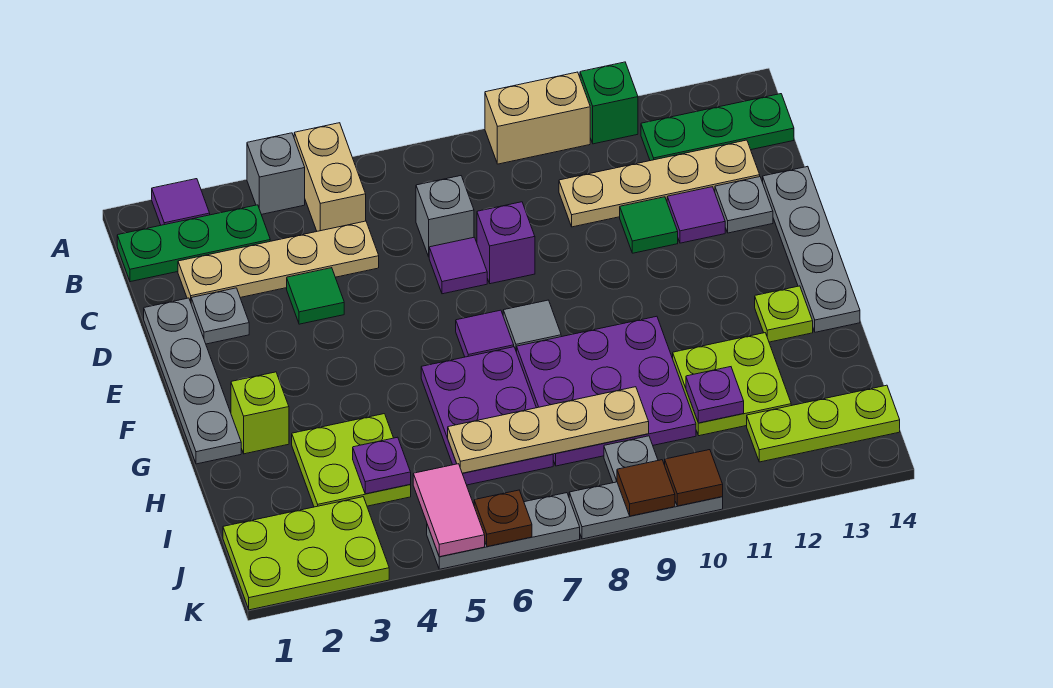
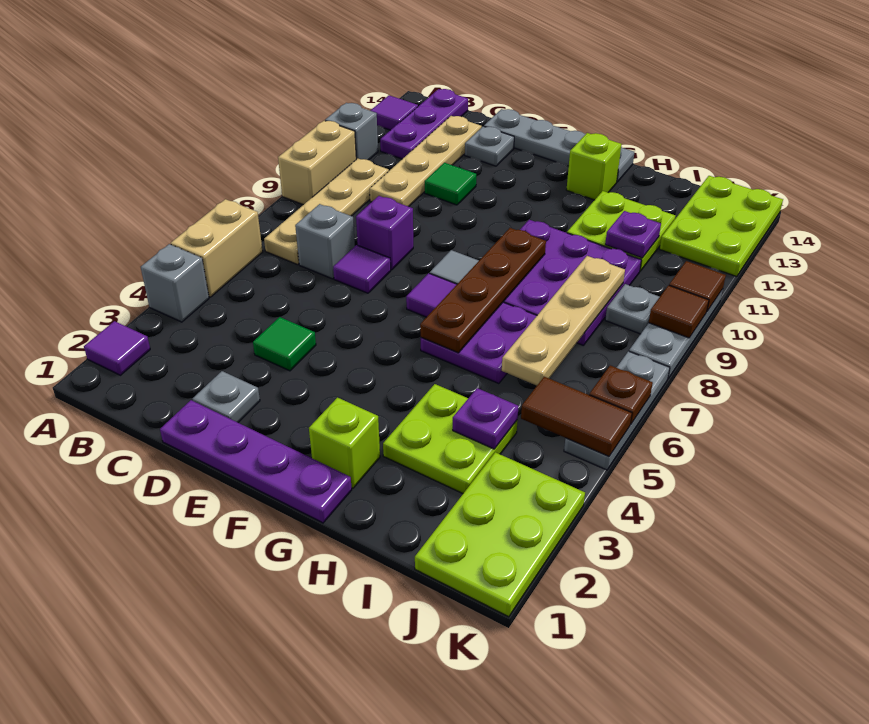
tan brick A5:B5 level 1 -> tan brick A5:A6 level 1
green brick A11 level 1 -> grey brick A11 level 1
green plate B1:B3 level 1 -> none
green plate B12:B14 level 1 -> purple plate B12:B14 level 1
tan plate C2:C5 level 1 -> tan plate B7:B10 level 1
grey plate D1:G1 level 1 -> purple plate D1:G1 level 1
purple tile D12 level 1 -> purple tile A13 level 1
purple plate G6:I7 level 1 -> purple plate G6:H7 level 1
none -> brown plate G6:G9 level 2
lime plate G13 level 1 -> lime brick G13 level 1
pink tile J5:K5 level 2 -> brown tile J5:K5 level 2
lime plate J12:J14 level 1 -> lime plate J12:K14 level 1

